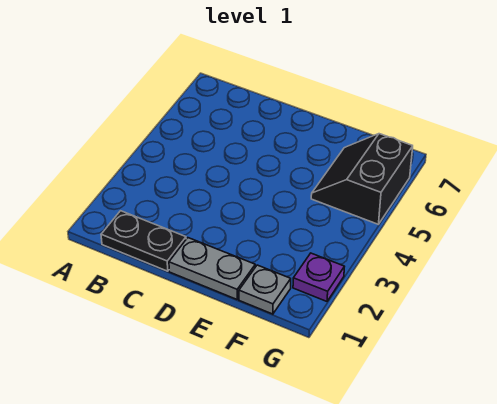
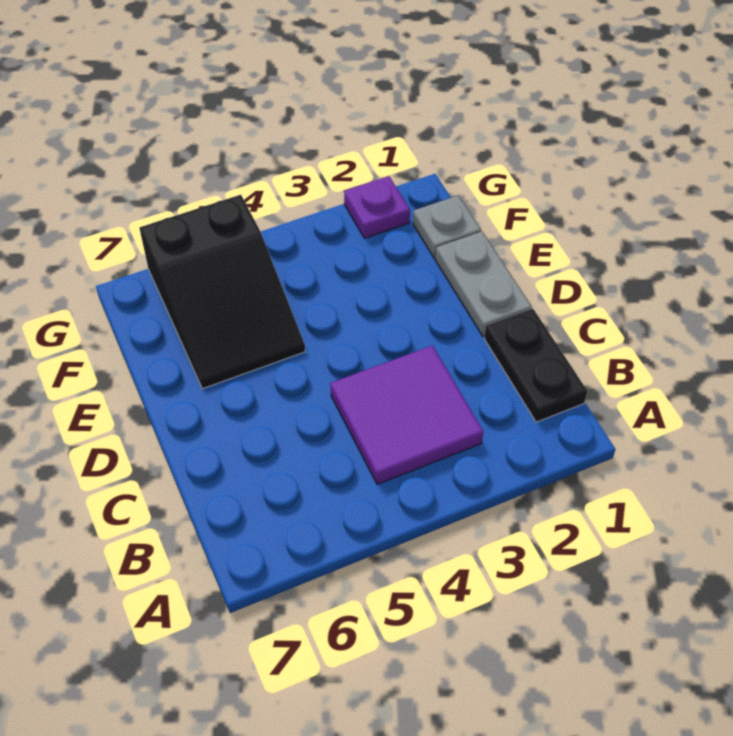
none -> purple tile B3:C4 level 1
black slope F5:G6 level 1 top G -> black slope E5:G6 level 1 top G

